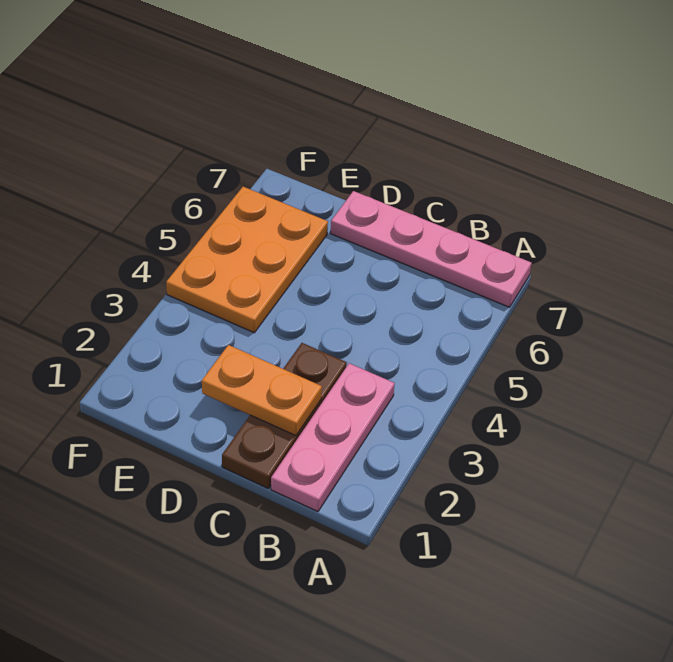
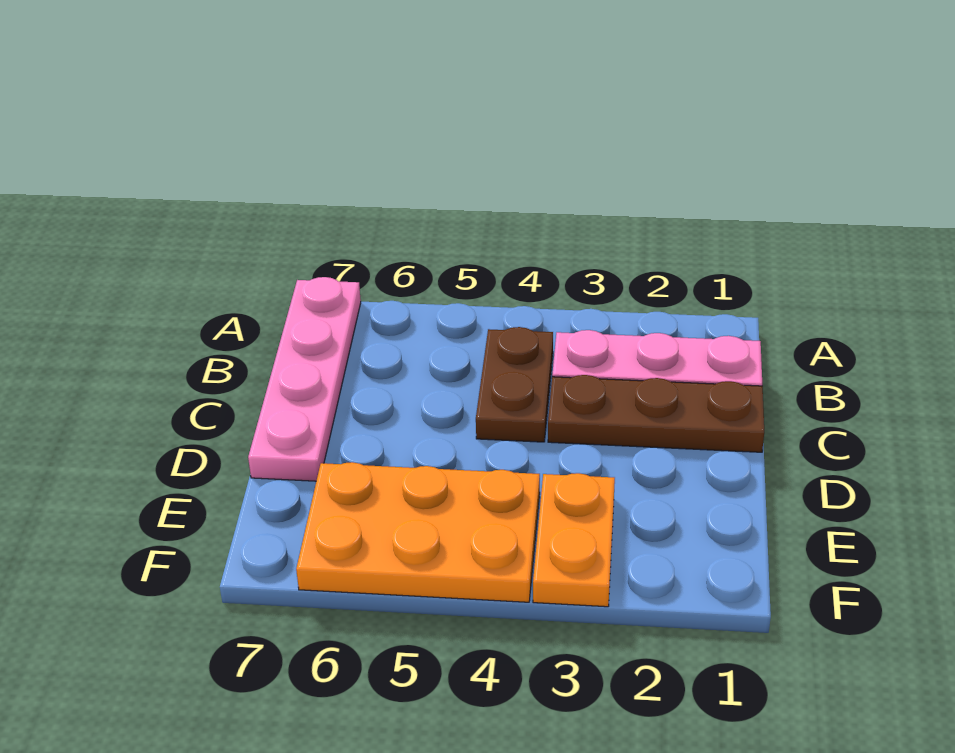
none -> brown plate B4:C4 level 1
orange plate C2:D2 level 2 -> orange plate E3:F3 level 1

